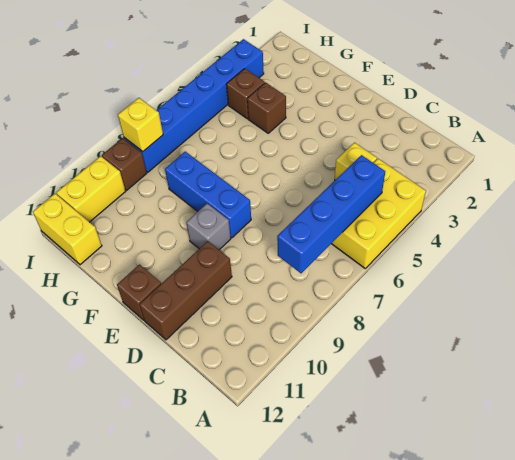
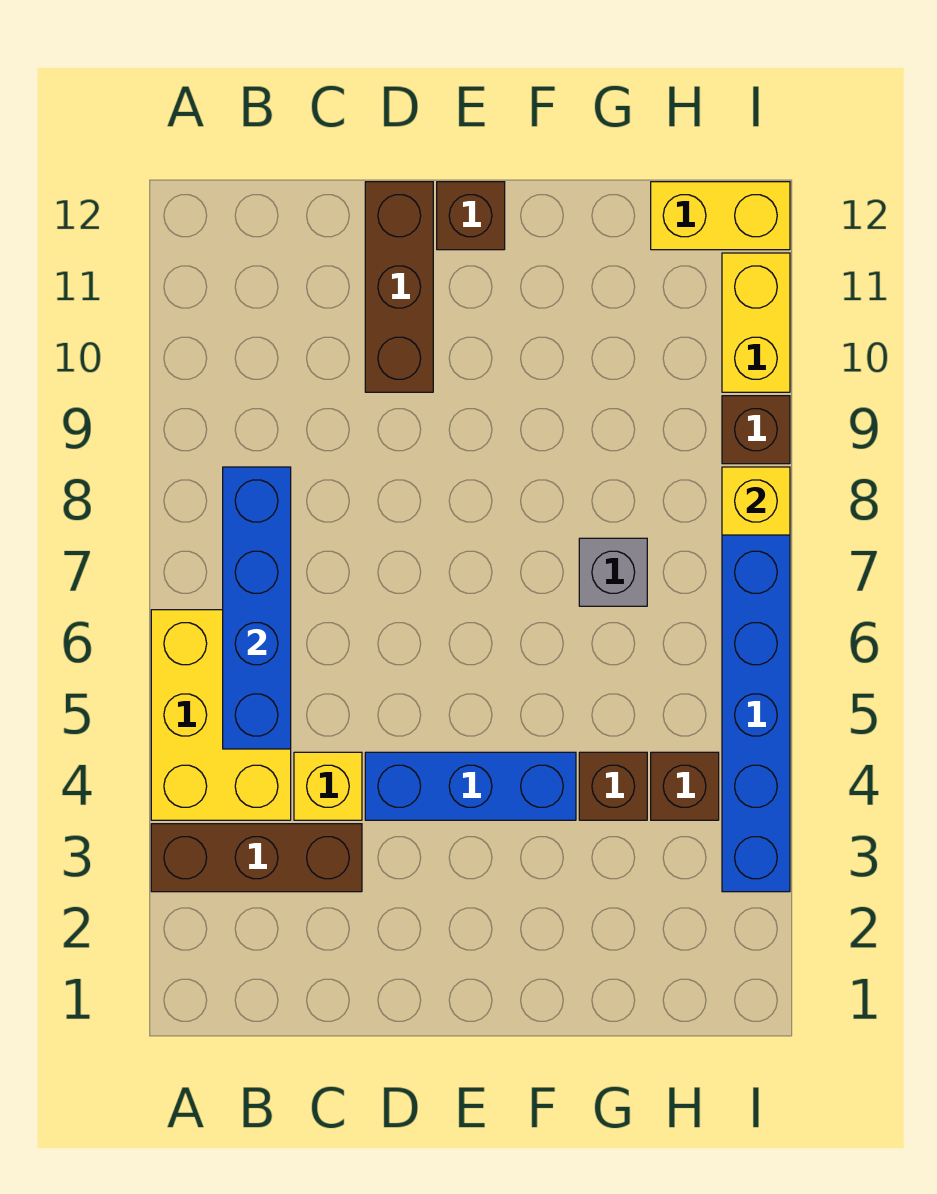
none -> brown brick A3:C3 level 1
blue brick E8:G8 level 1 -> blue brick D4:F4 level 1
grey brick E9 level 1 -> grey brick G7 level 1

